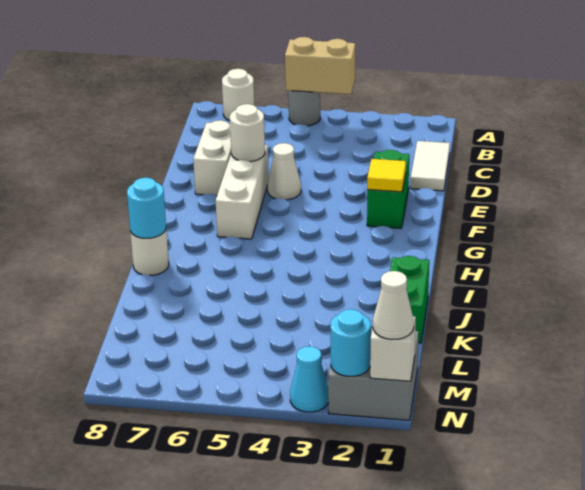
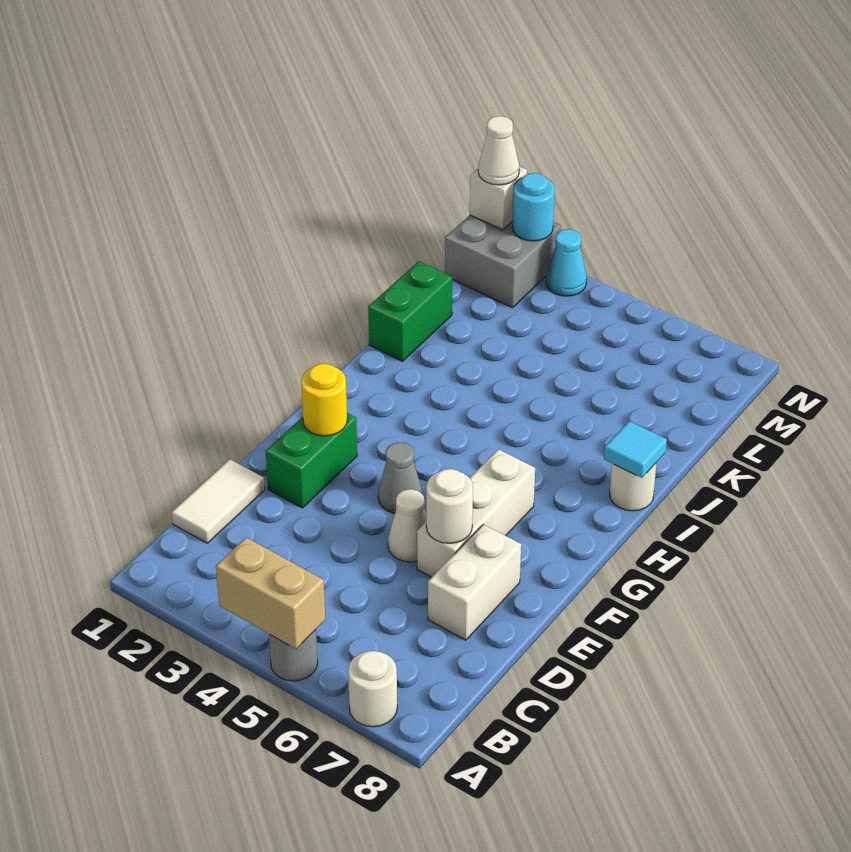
yellow tile F2 level 2 -> yellow round brick F2 level 2
none -> grey cone F4 level 1
cyan round brick I8 level 2 -> cyan tile I8 level 2

